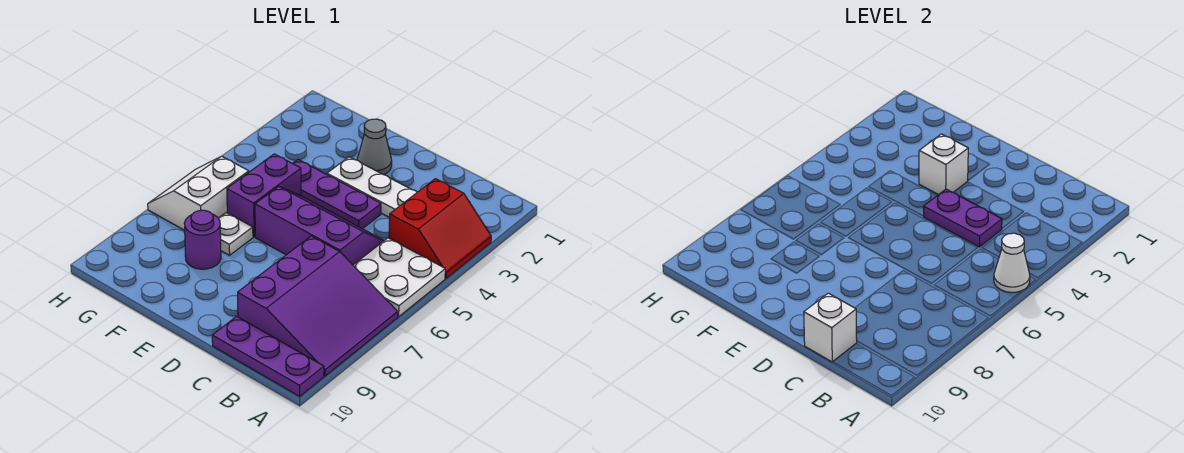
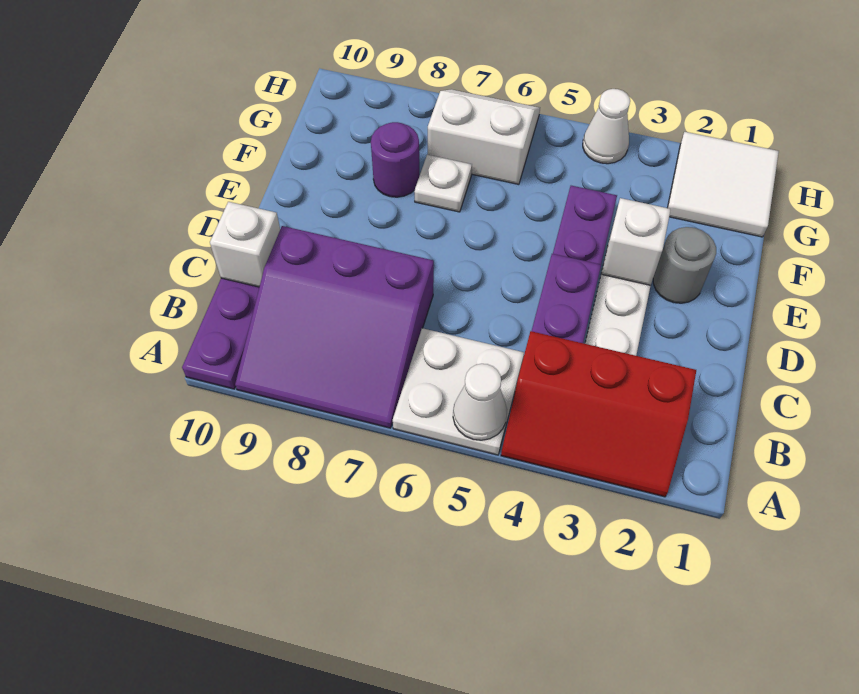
red slope A3:B4 level 1 top B -> red slope A2:B4 level 1 top B
purple slope C5:E6 level 1 top 6 -> none
grey cone E2 level 1 -> grey round brick E2 level 1
purple brick F5:F6 level 1 -> none
none -> white tile G1:H2 level 1
none -> white cone H4 level 1

